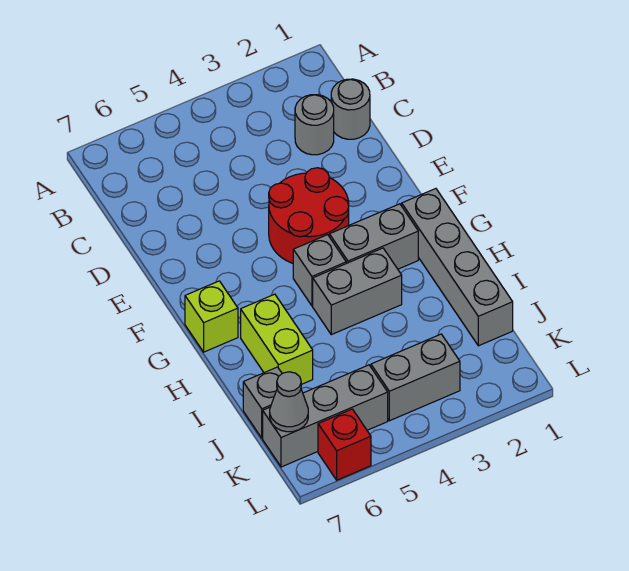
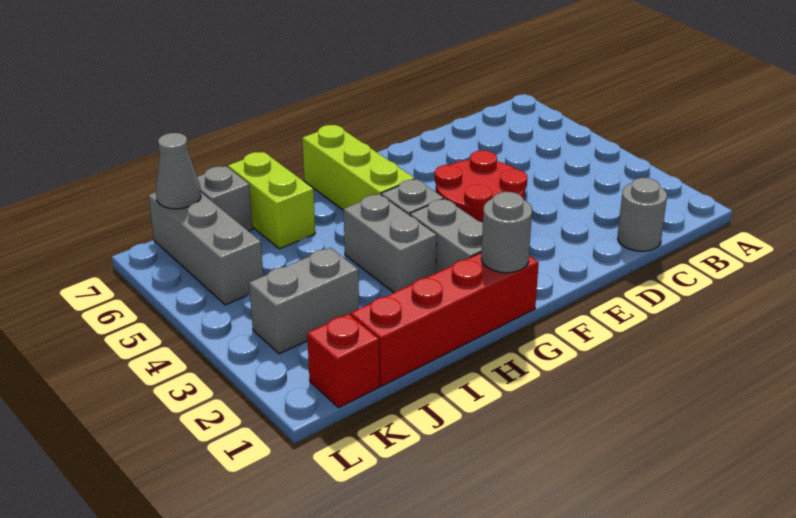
grey round brick C2 level 1 -> grey round brick G1 level 2
grey brick G1:J1 level 1 -> red brick G1:J1 level 1
lime brick G7 level 1 -> lime brick G5:G7 level 1
lime brick H6:I6 level 1 -> lime brick I6:I7 level 1
grey brick K3:K4 level 1 -> grey brick J3:K3 level 1
red brick L6 level 1 -> red brick K1 level 1

